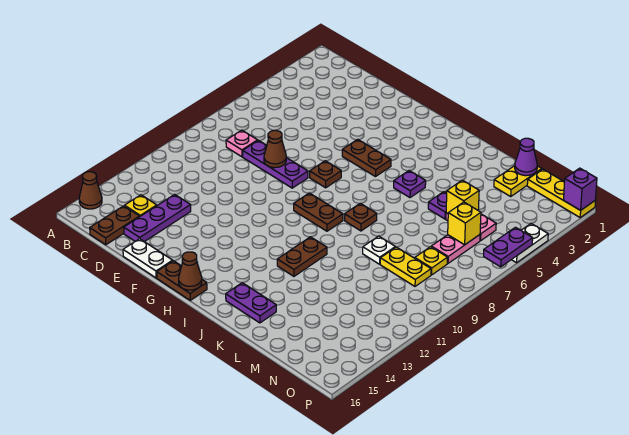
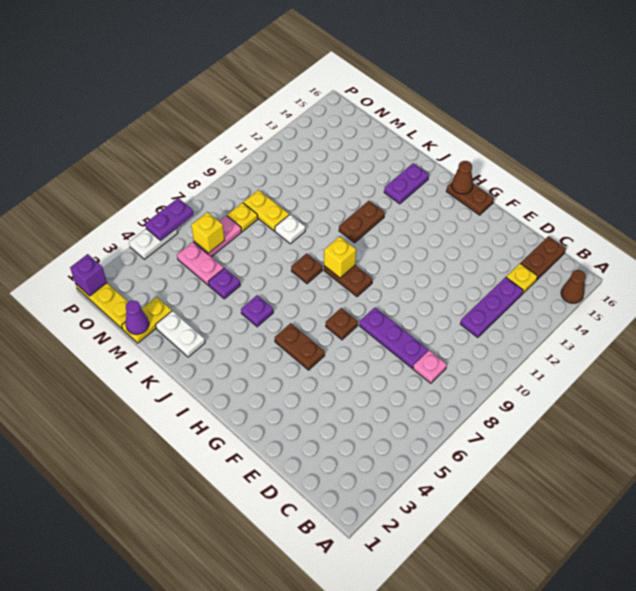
purple plate D13:D15 level 1 -> purple plate C11:C13 level 1
brown cone E8 level 2 -> none
white plate E16:F16 level 1 -> white plate K2:L2 level 1
purple plate J15:K15 level 1 -> purple plate J14:J15 level 1
yellow brick M5 level 2 -> yellow brick I9 level 2

